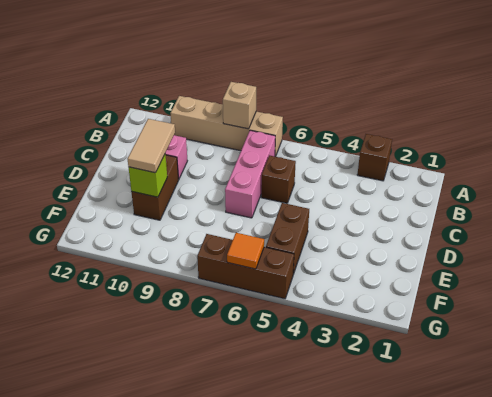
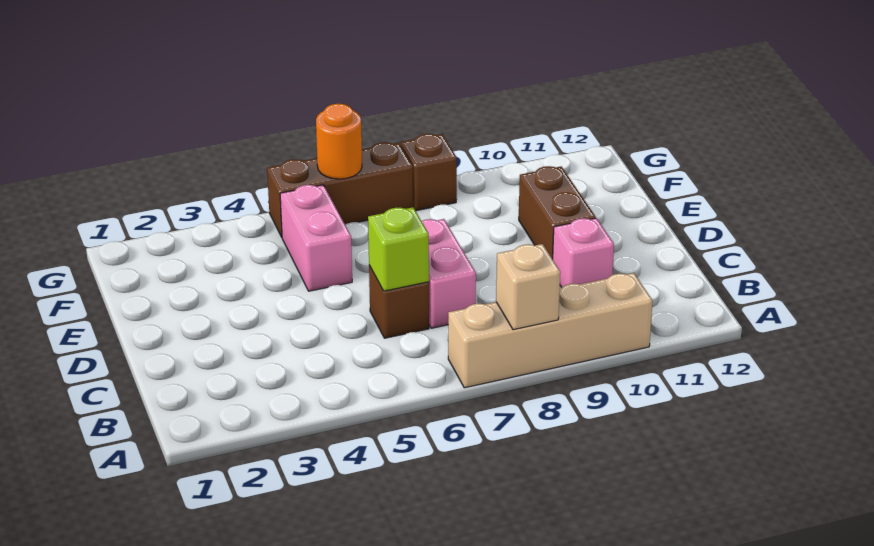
brown brick A3 level 1 -> brown brick G8 level 1
pink brick B7:D7 level 1 -> pink brick C7:D7 level 1
tan tile D10:E10 level 3 -> none
brown brick E5:F5 level 1 -> pink brick E5:F5 level 1
lime brick E10 level 2 -> lime brick C6 level 2
orange tile G6 level 2 -> orange round brick G6 level 2

